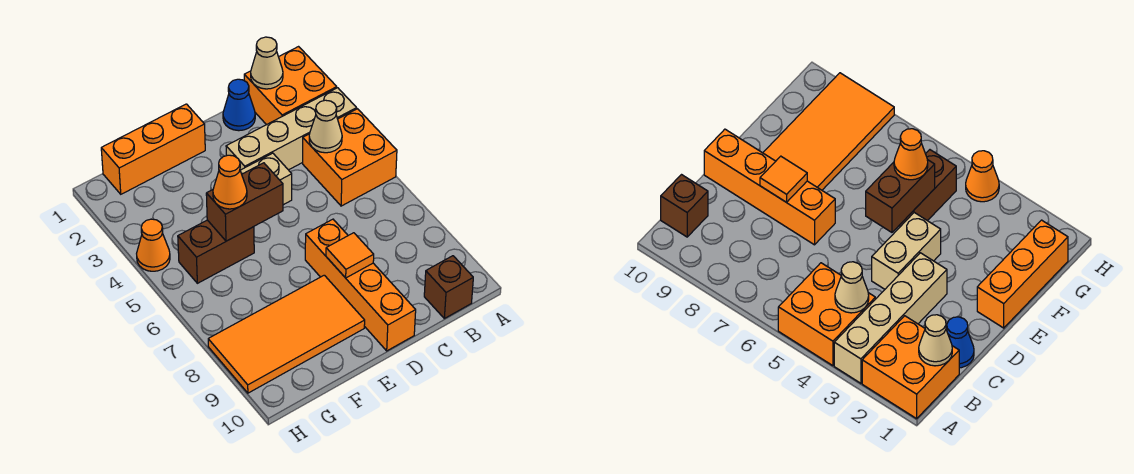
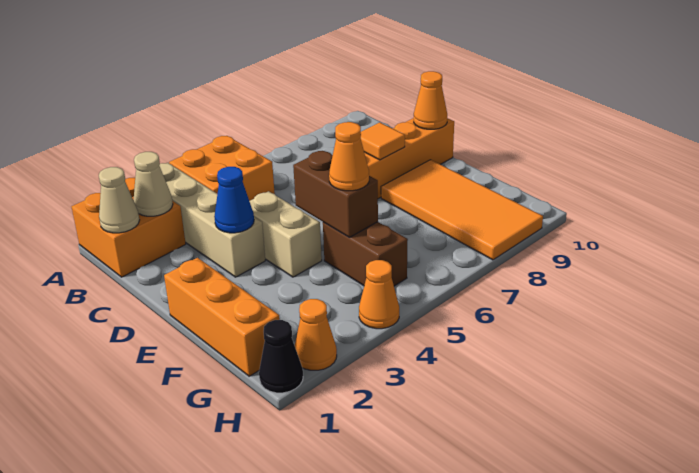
tan cone B4 level 2 -> tan cone B2 level 2
brown brick B10 level 1 -> none
blue cone C1 level 1 -> blue cone D3 level 2
none -> orange cone D10 level 2
none -> black cone H1 level 1
none -> orange cone H2 level 1

